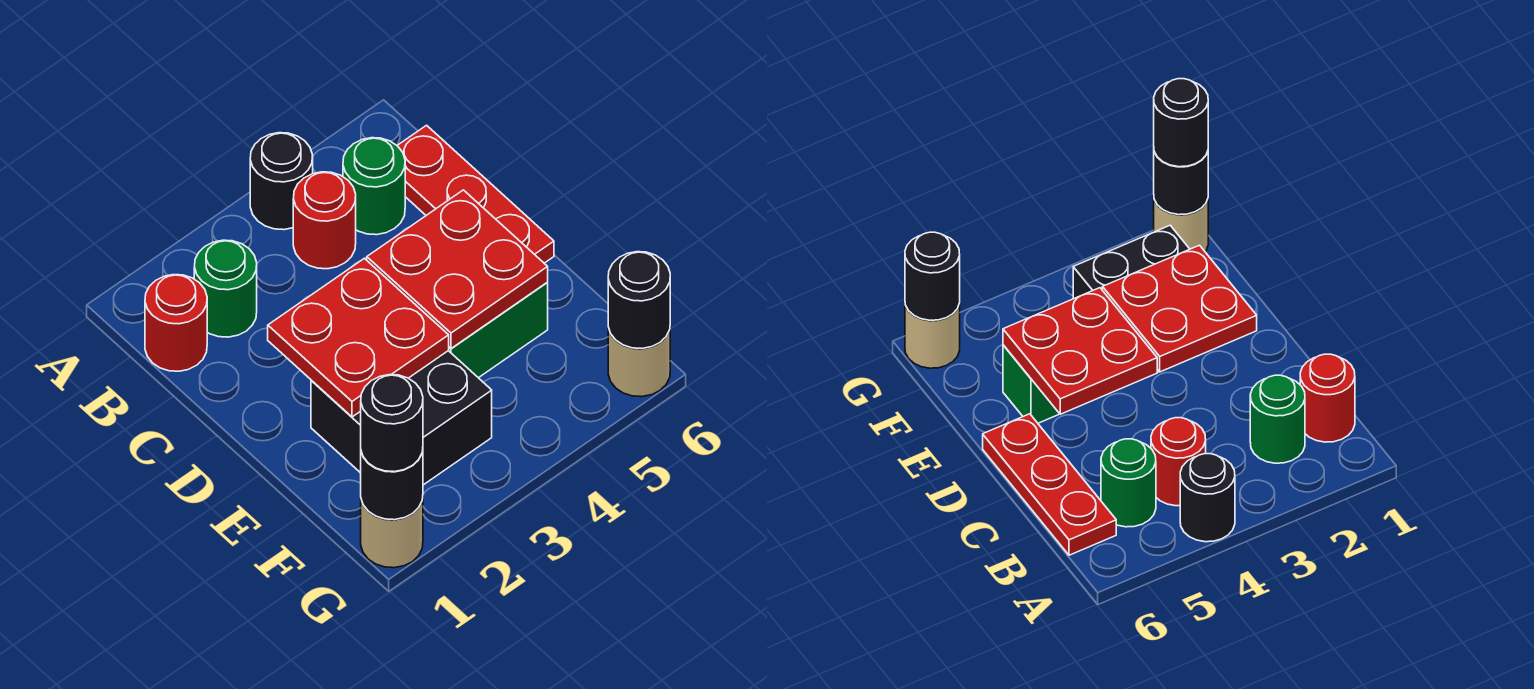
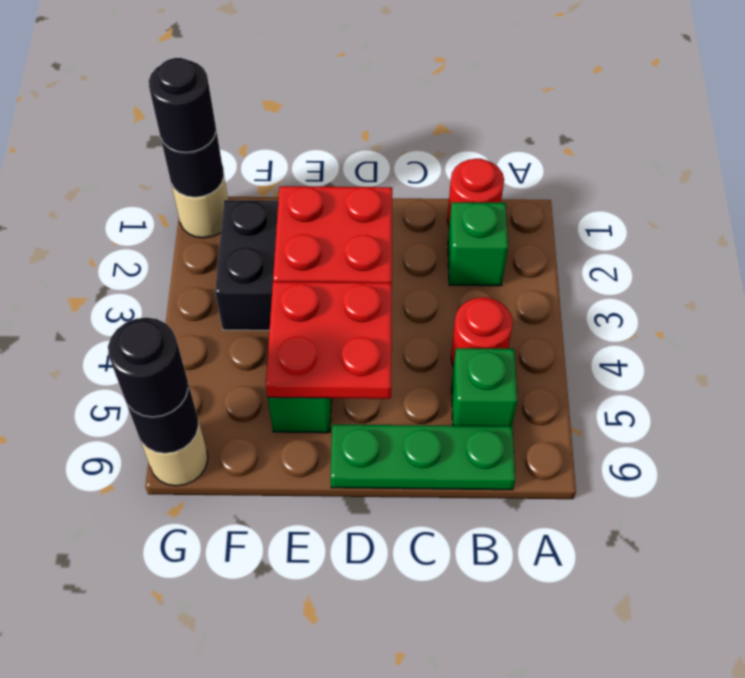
black round brick A4 level 1 -> black round brick G6 level 3
green round brick B2 level 1 -> green brick B2 level 1
green round brick B5 level 1 -> green brick B5 level 1
red plate B6:D6 level 1 -> green plate B6:D6 level 1

